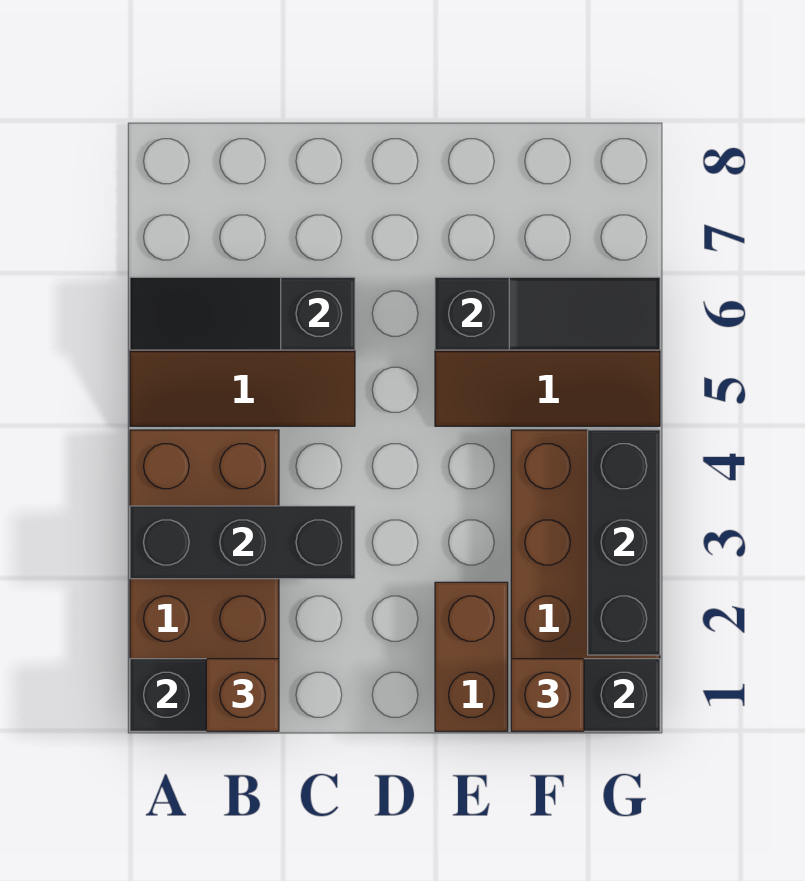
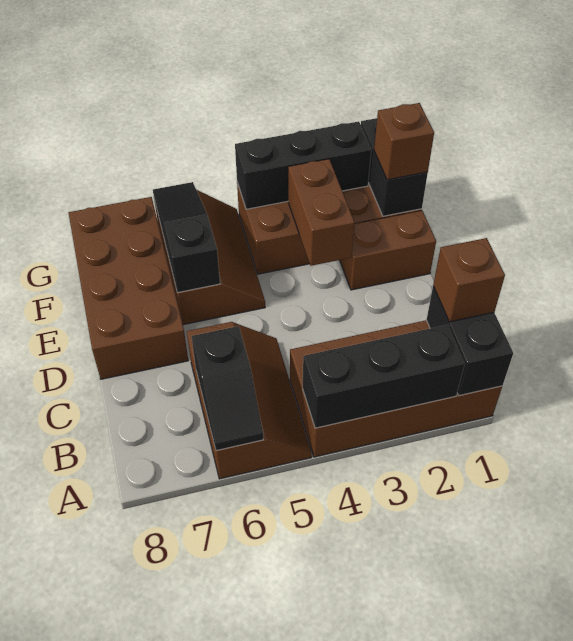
black brick A3:C3 level 2 -> black brick A2:A4 level 2
black slope A6:C6 level 2 top C -> black slope A6:B6 level 2 top B
none -> brown brick D7:G8 level 1
none -> brown brick E3:F3 level 2

